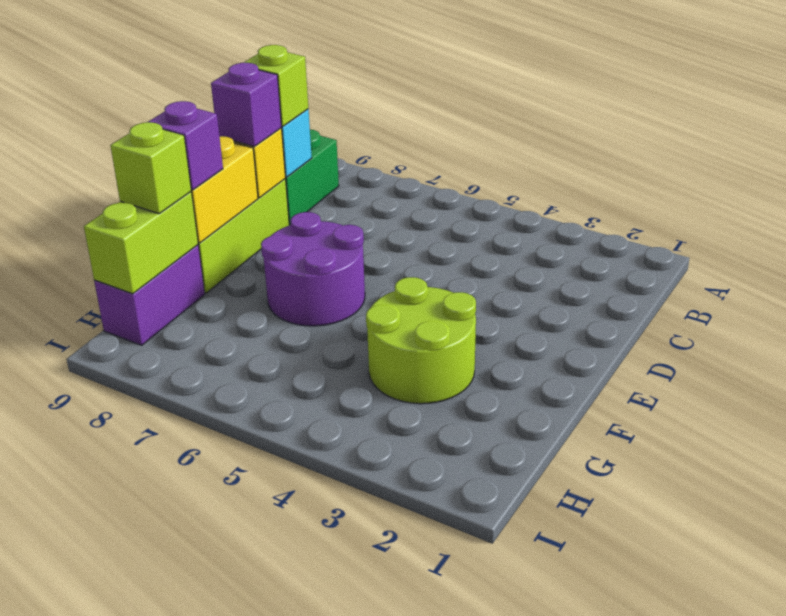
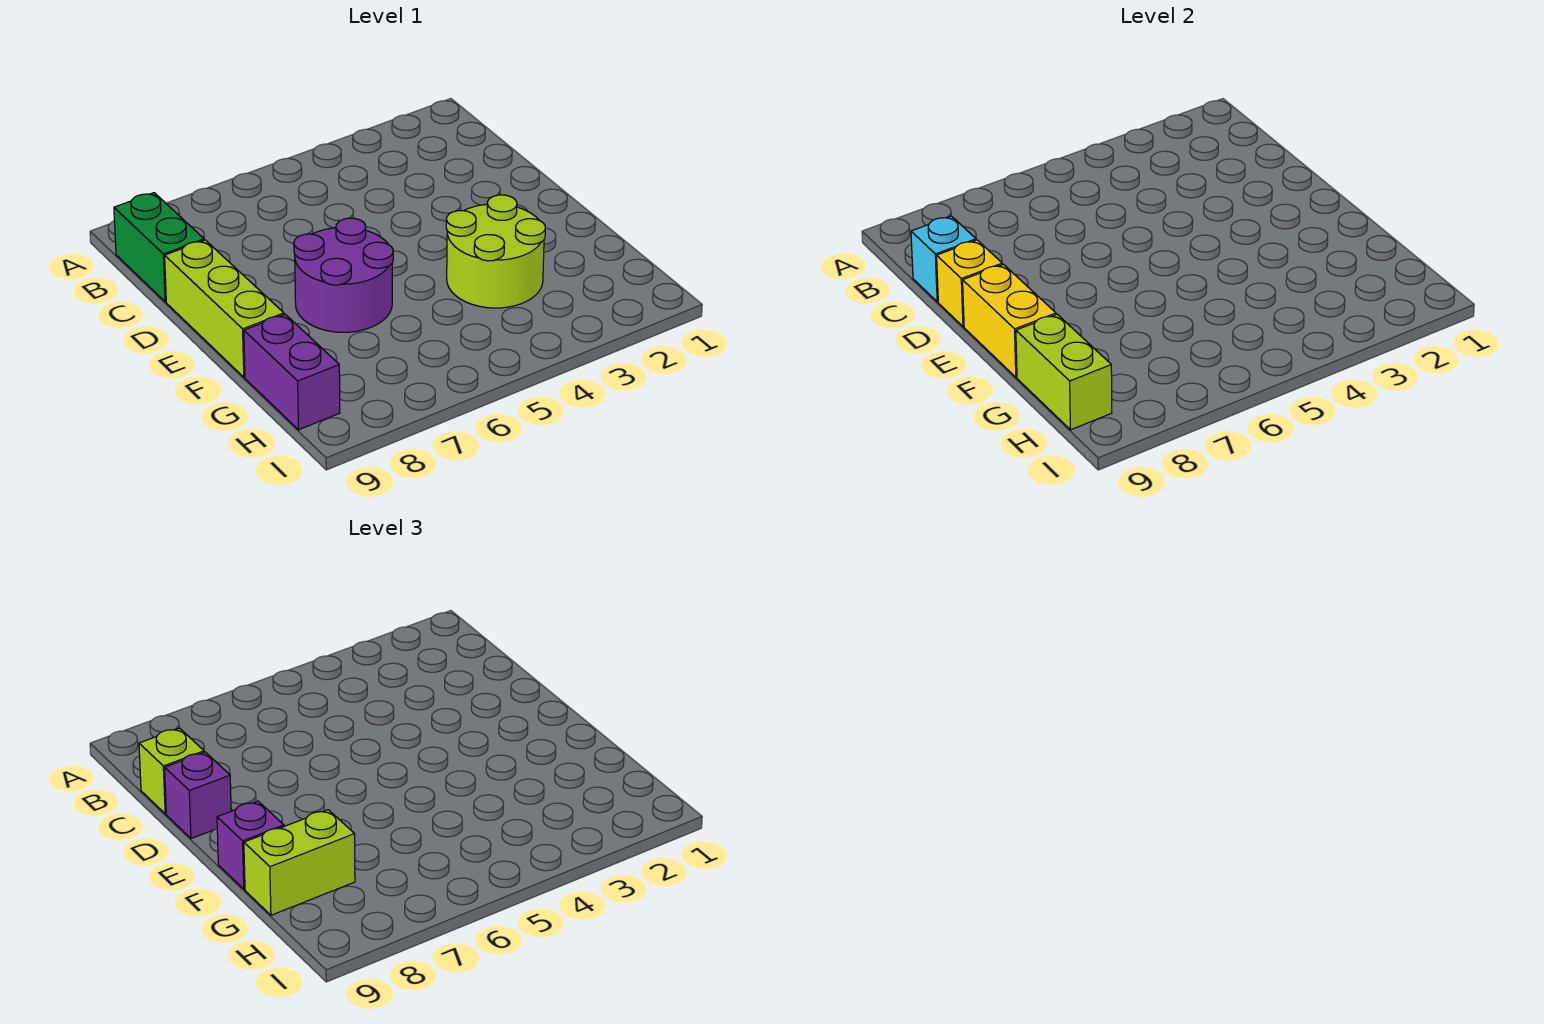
lime brick G9 level 3 -> lime brick G8:G9 level 3

